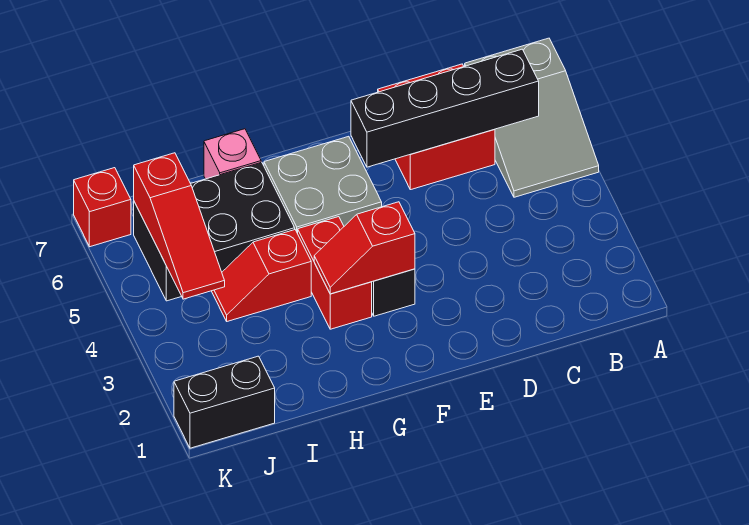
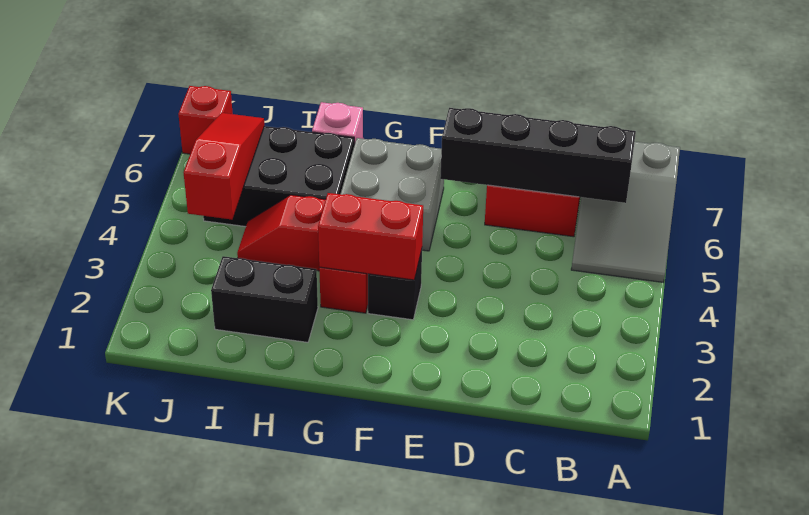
red slope F3:G3 level 2 top F -> red brick F3:G3 level 2
black brick J1:K1 level 1 -> black brick H2:I2 level 1
red slope J4:J6 level 2 top 6 -> red slope J4:J6 level 2 top 4

